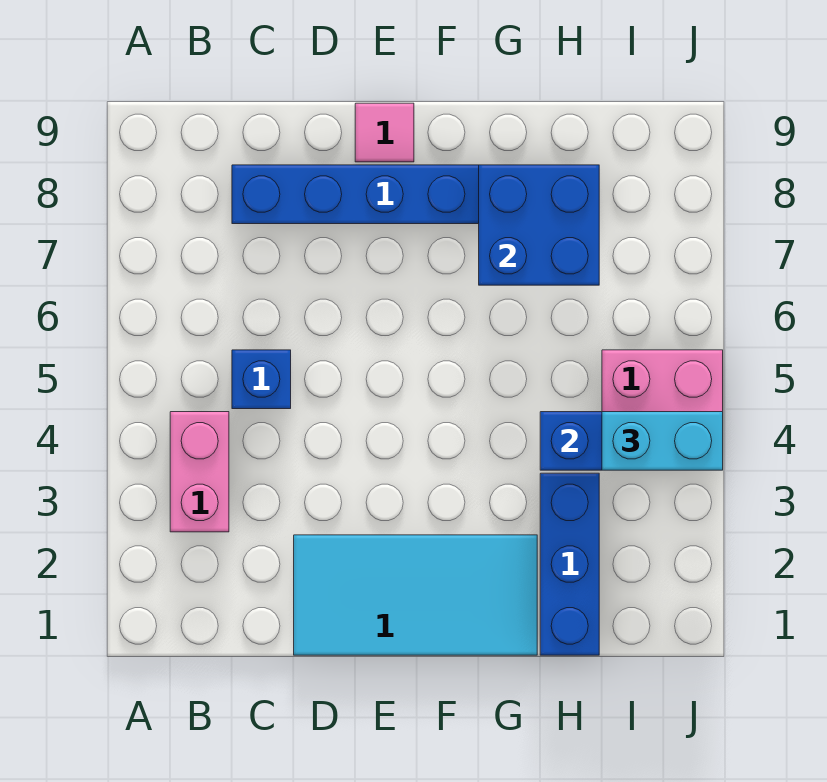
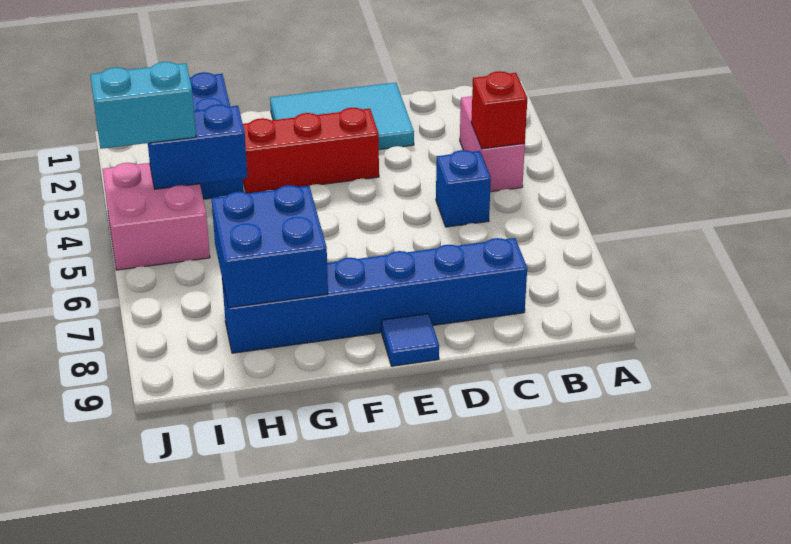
none -> red brick B4 level 2
cyan tile D1:G2 level 1 -> cyan tile D1:F2 level 1
none -> red brick E3:G3 level 1
pink tile E9 level 1 -> blue tile E9 level 1

